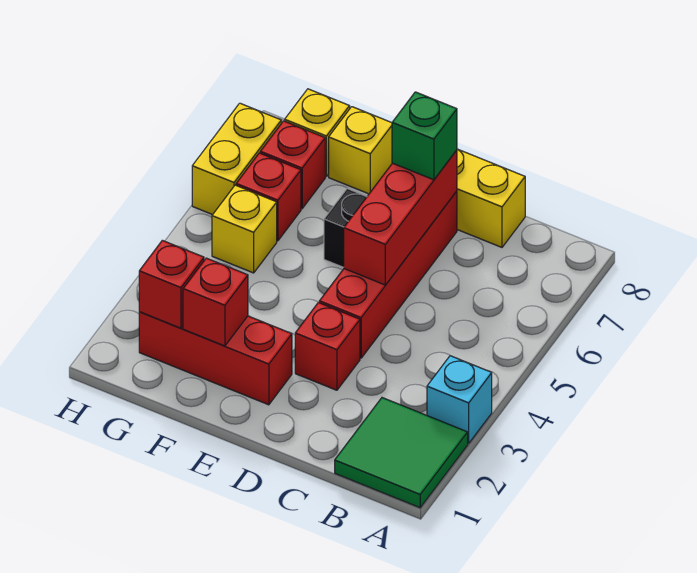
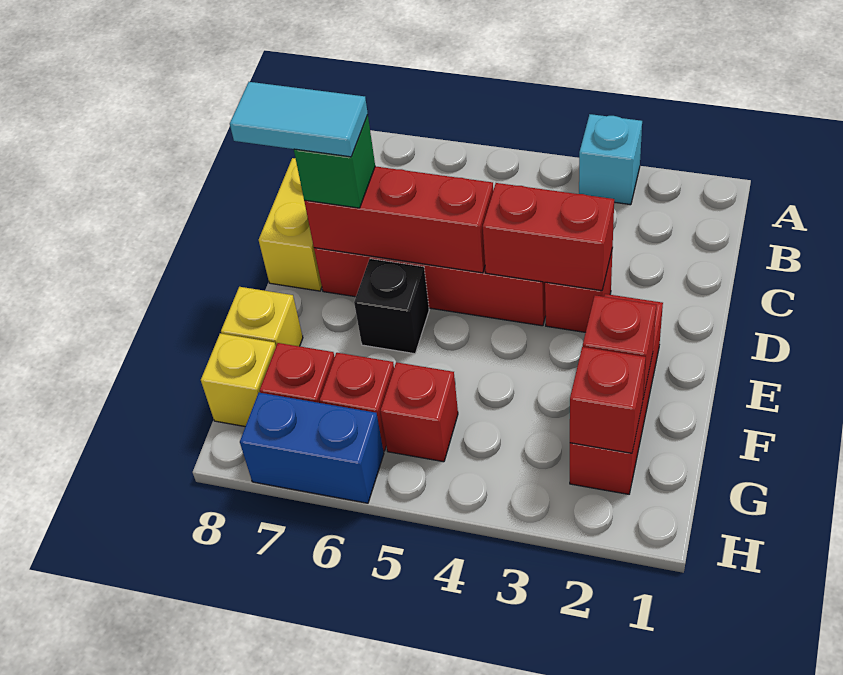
green tile A1:B2 level 1 -> none
none -> red brick D3:D4 level 2
none -> cyan tile D7:D8 level 4
yellow brick G5 level 1 -> red brick G5 level 1
yellow brick H6:H7 level 1 -> blue brick H6:H7 level 1

